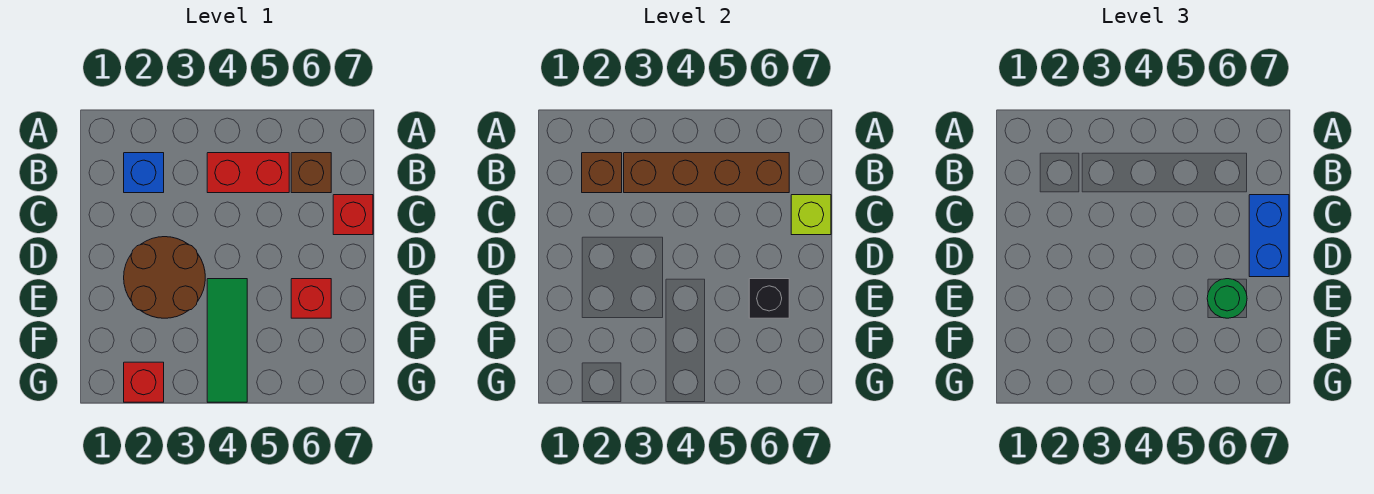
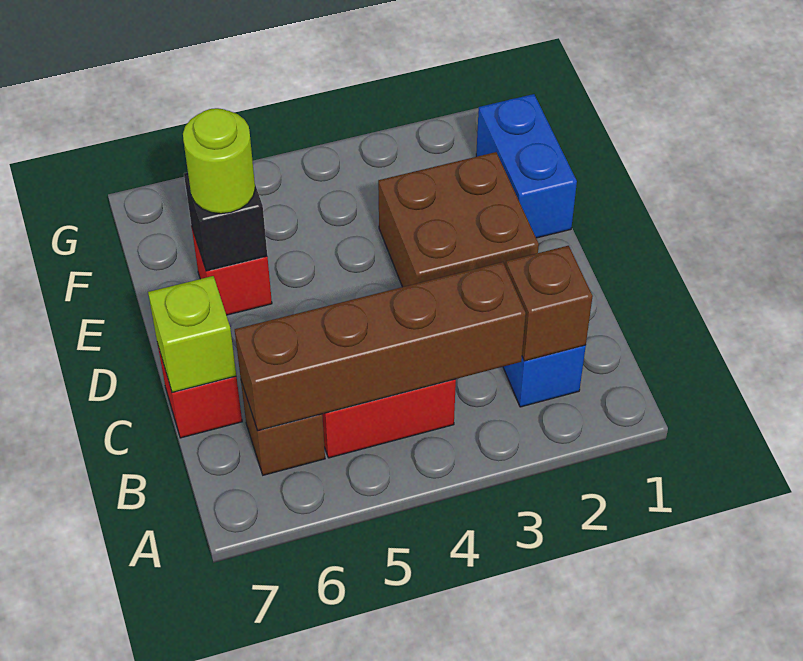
blue brick C7:D7 level 3 -> blue brick E1:F1 level 1
brown round brick D2:E3 level 1 -> brown brick D2:E3 level 1
green tile E4:G4 level 1 -> none
green round brick E6 level 3 -> lime round brick E6 level 3
red brick G2 level 1 -> none

